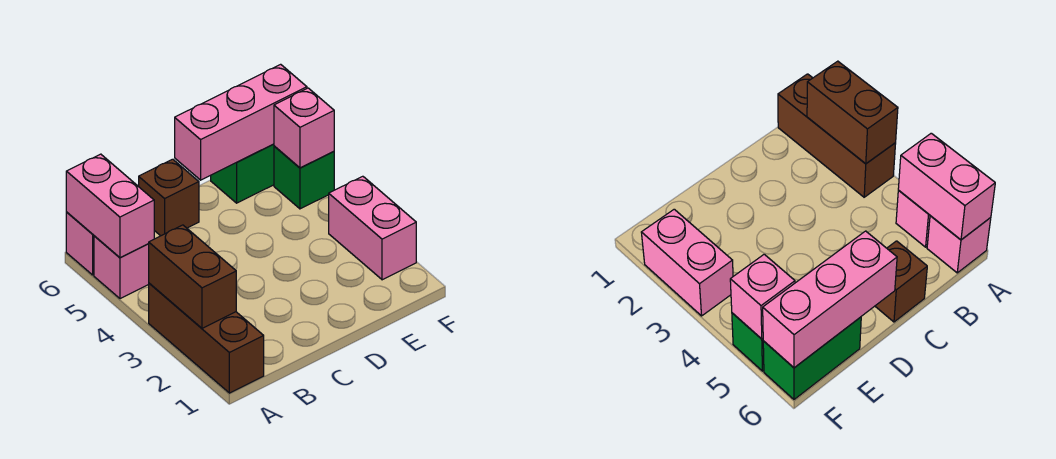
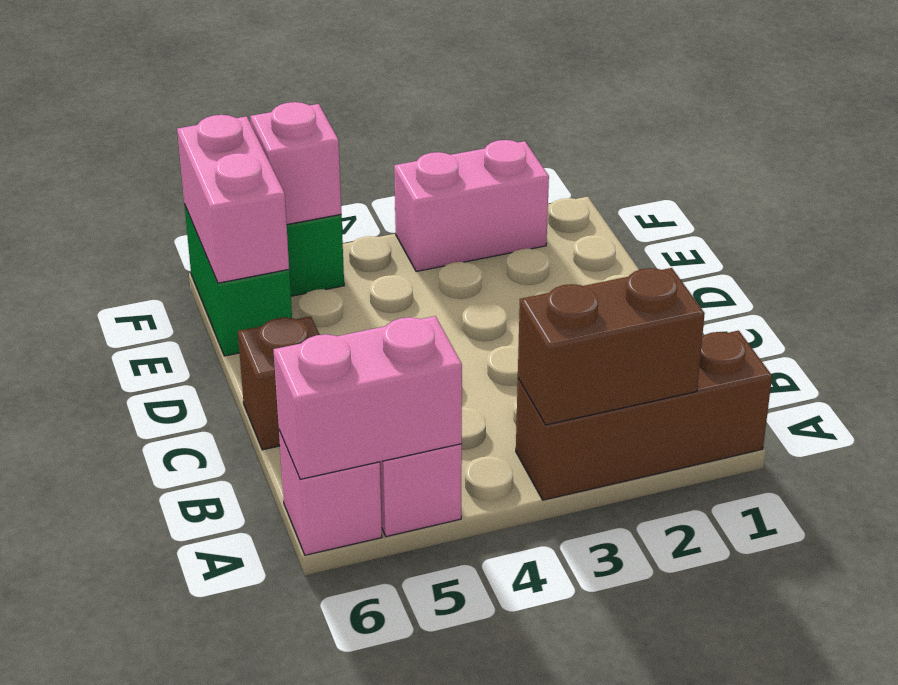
pink brick D6:F6 level 2 -> pink brick E6:F6 level 2

